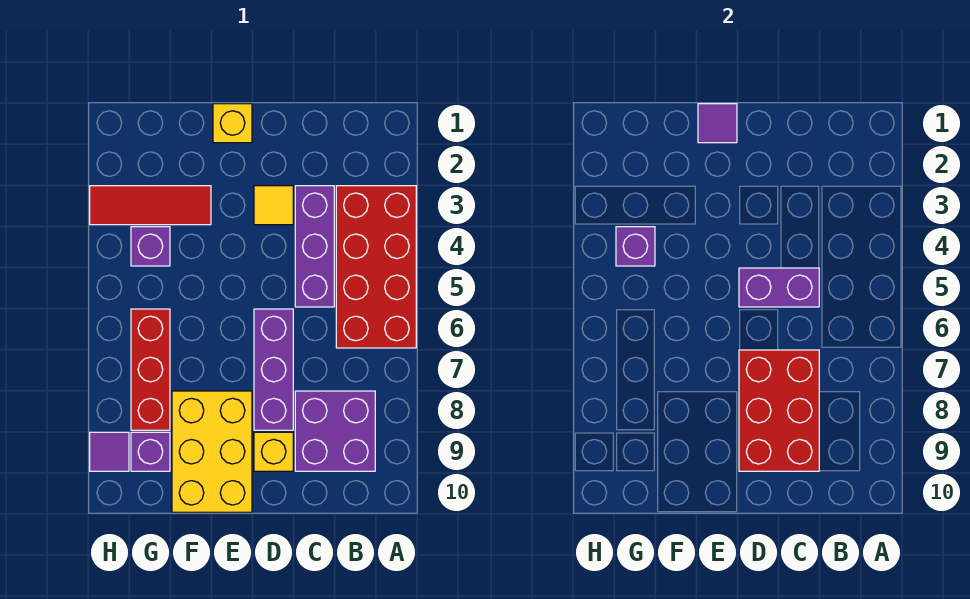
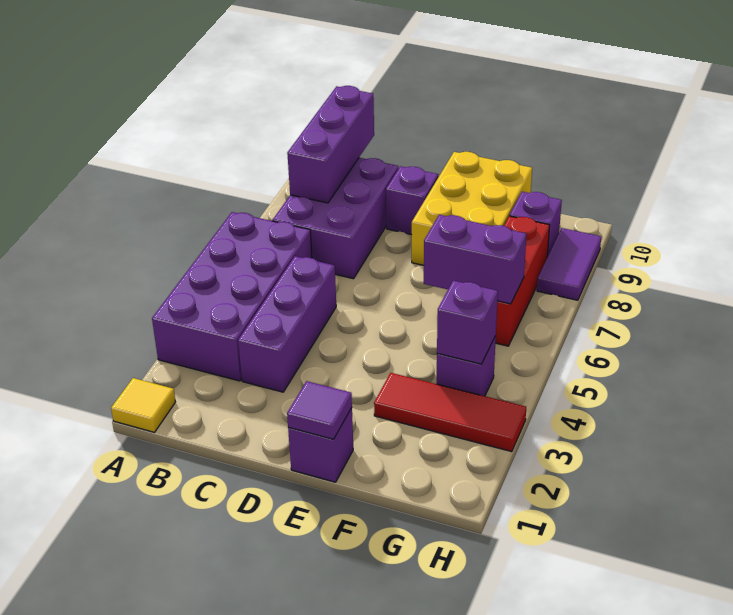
red brick A3:B6 level 1 -> purple brick A3:B6 level 1
purple brick B8:C9 level 1 -> purple brick B7:C9 level 1
purple brick C5:D5 level 2 -> purple brick F6:G6 level 2
red brick C7:D9 level 2 -> none
yellow tile D3 level 1 -> yellow tile A1 level 1
purple brick D6:D8 level 1 -> purple brick B8:B10 level 2
yellow brick D9 level 1 -> purple brick D9 level 1
yellow brick E1 level 1 -> purple brick E1 level 1
purple tile H9 level 1 -> purple tile H8:H9 level 1

